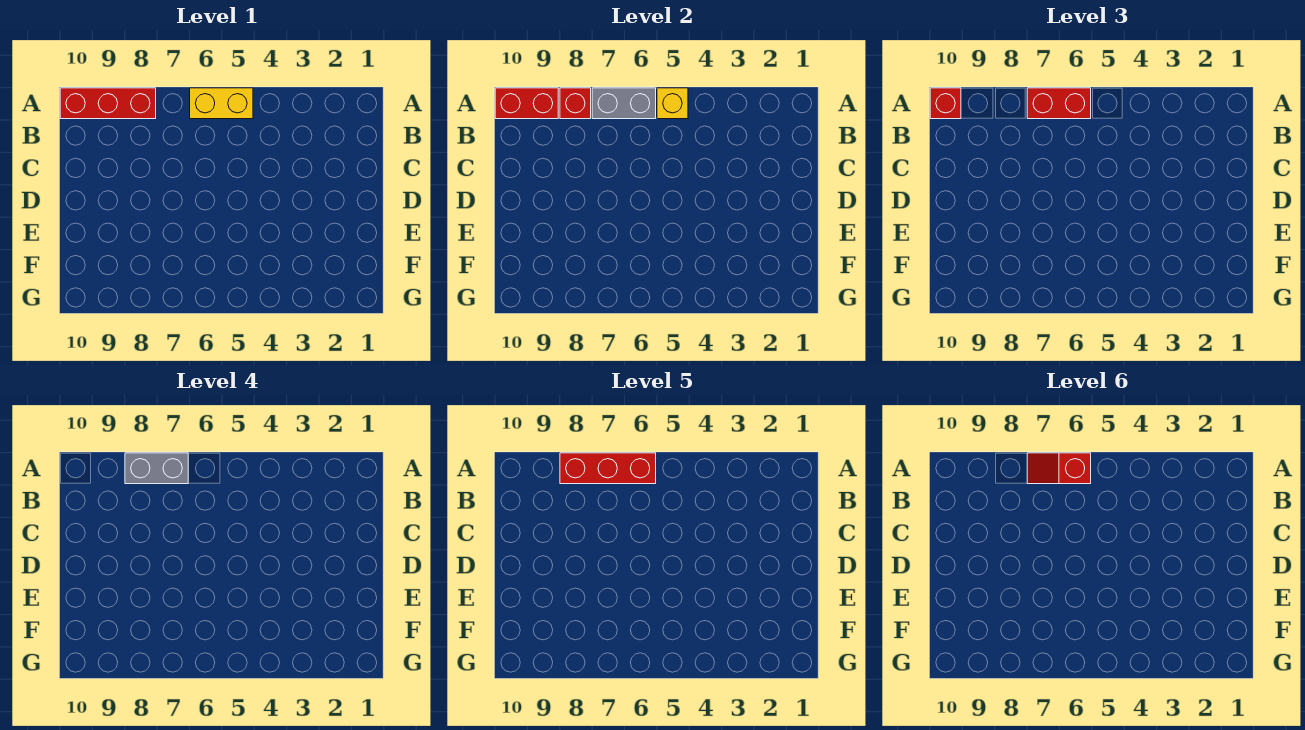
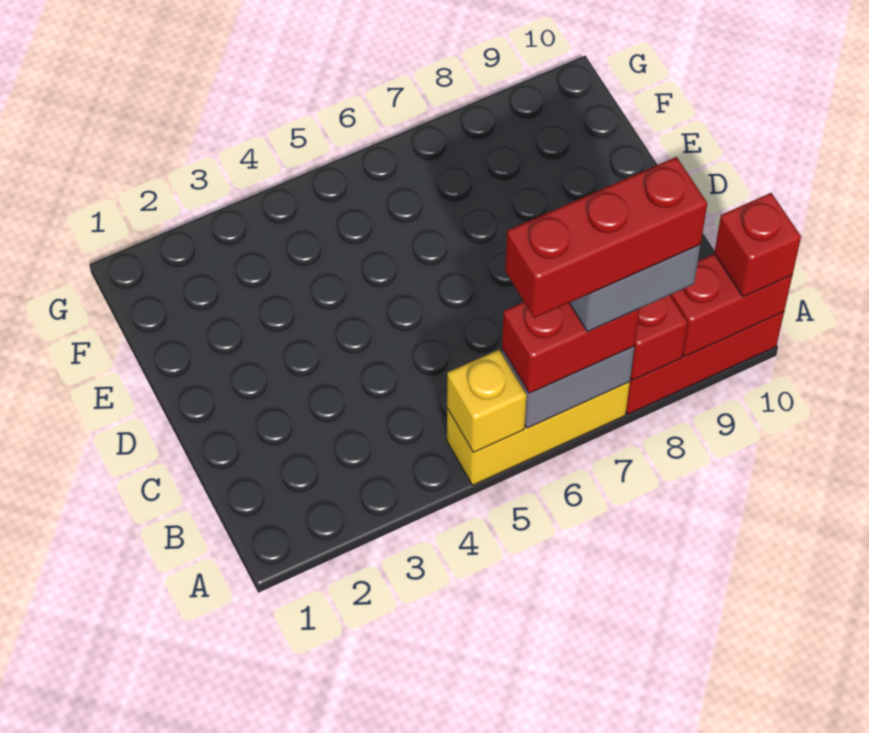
yellow brick A5:A6 level 1 -> yellow brick A5:A7 level 1
red slope A6:A7 level 6 top 6 -> none

